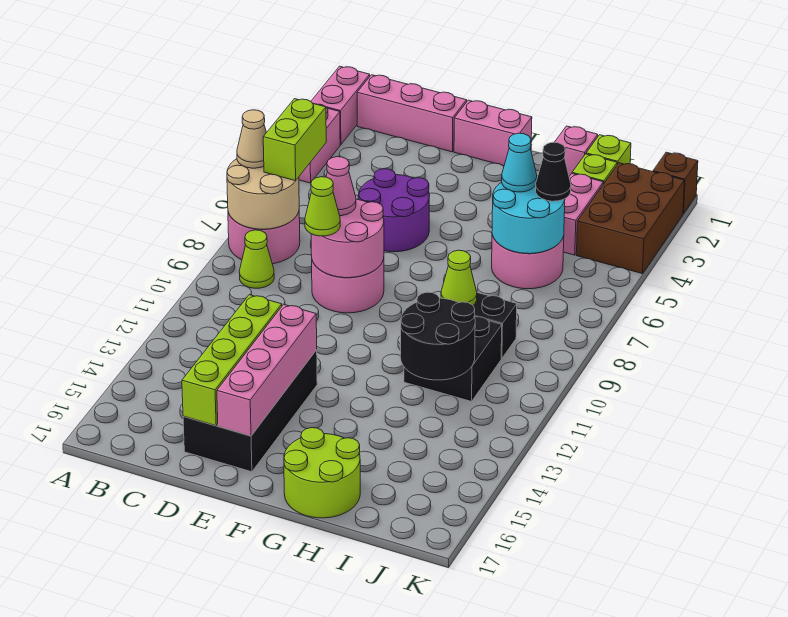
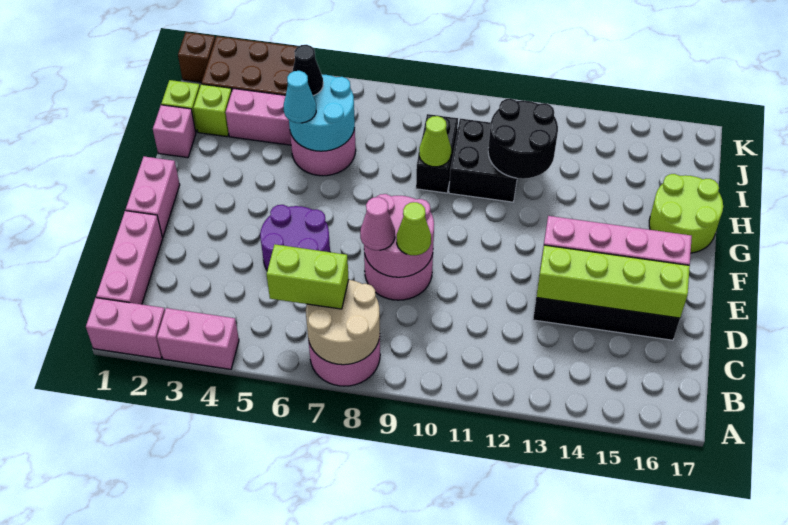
tan cone A7 level 3 -> none
lime cone B9 level 1 -> none

